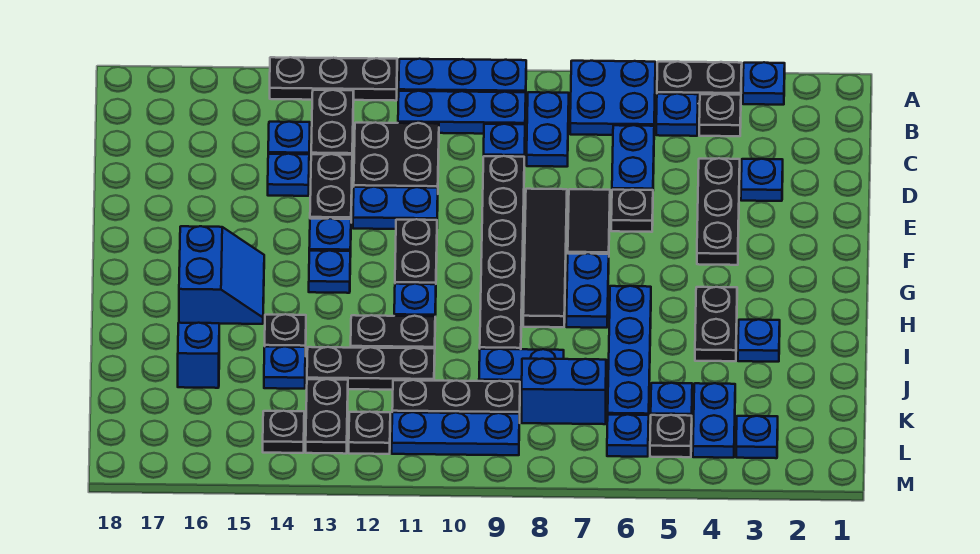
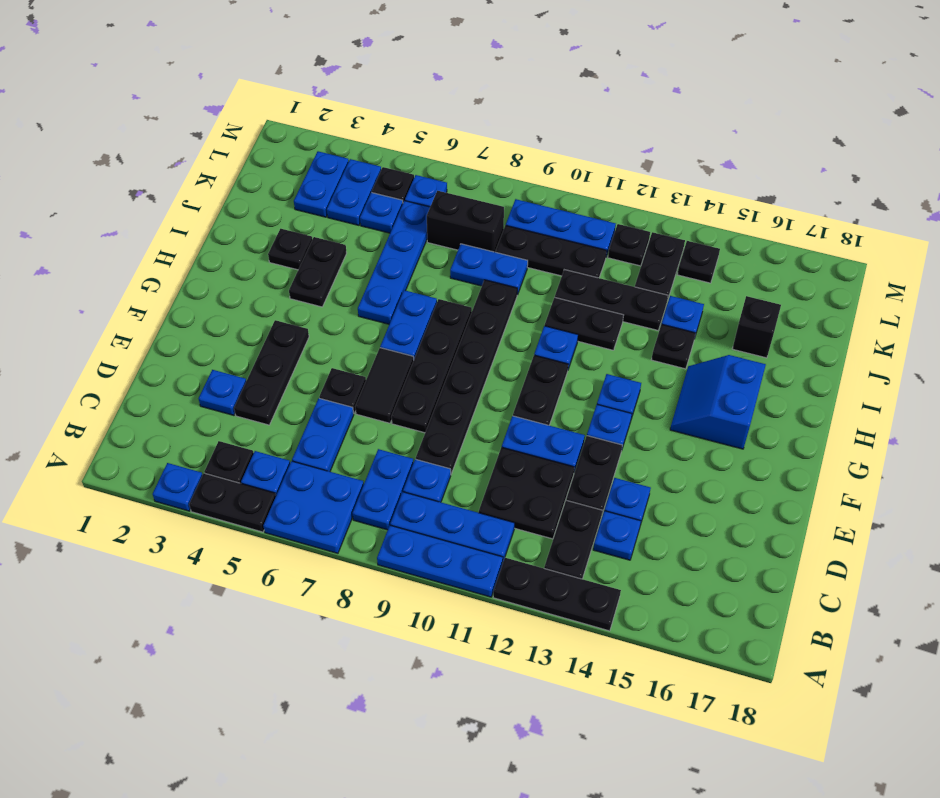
black tile E8:H8 level 1 -> black plate E8:H8 level 1
blue plate I3 level 1 -> black plate I3 level 1
blue brick J16 level 1 -> black brick J16 level 1
blue brick K7:K8 level 1 -> black brick K7:K8 level 1
blue plate L3 level 1 -> blue plate K3:L3 level 1

